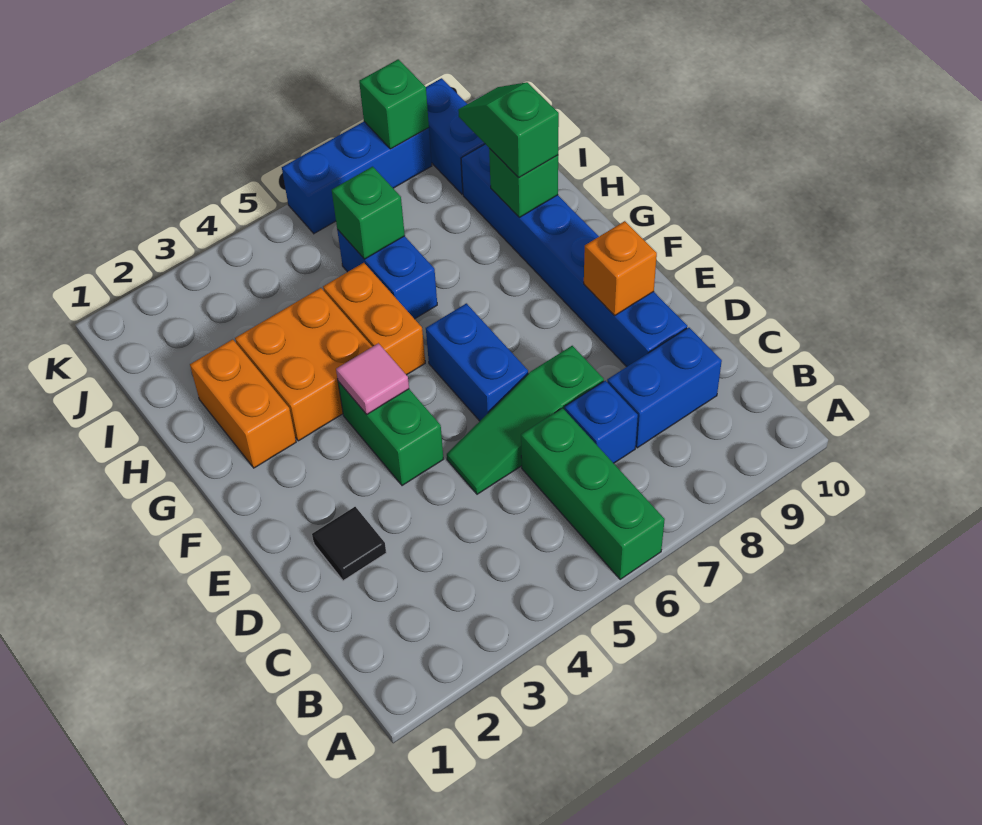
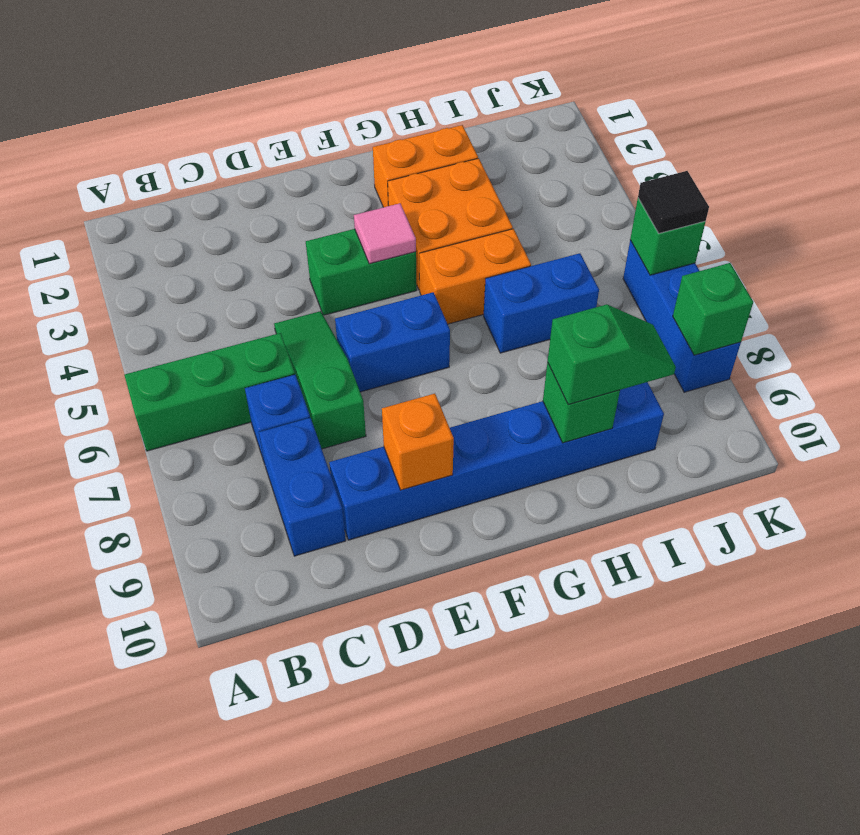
black tile D2 level 1 -> black tile K6 level 3
green brick I6 level 2 -> green brick K6 level 2
blue brick J9:K9 level 1 -> none

